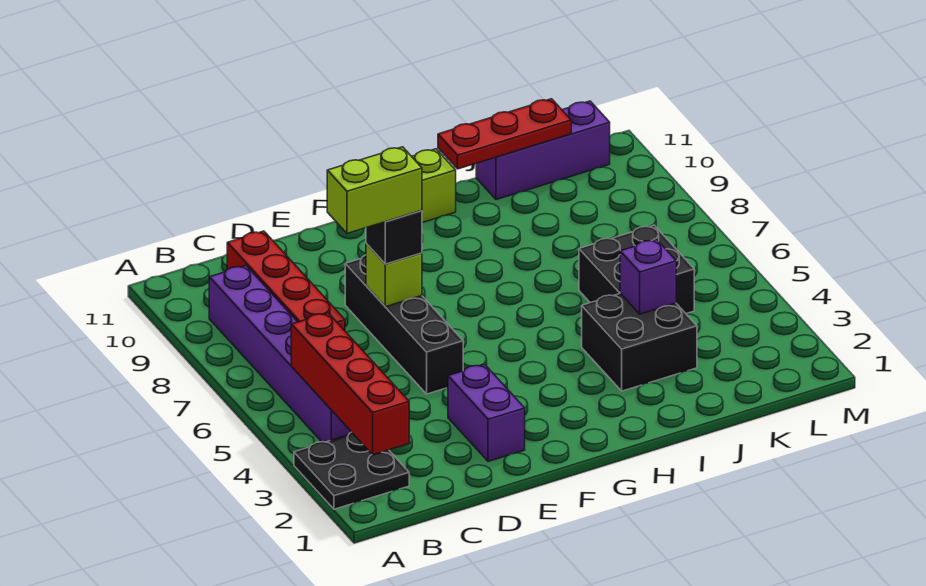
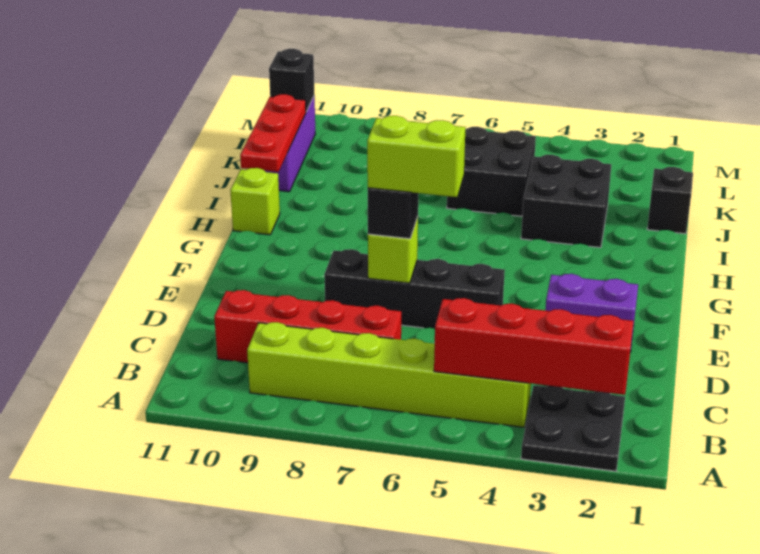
purple brick B4:B9 level 1 -> lime brick B4:B9 level 1
lime brick D7:E7 level 4 -> lime brick E6:E7 level 4
none -> black brick J1 level 1
purple brick J4 level 2 -> none
none -> black brick L11 level 2

